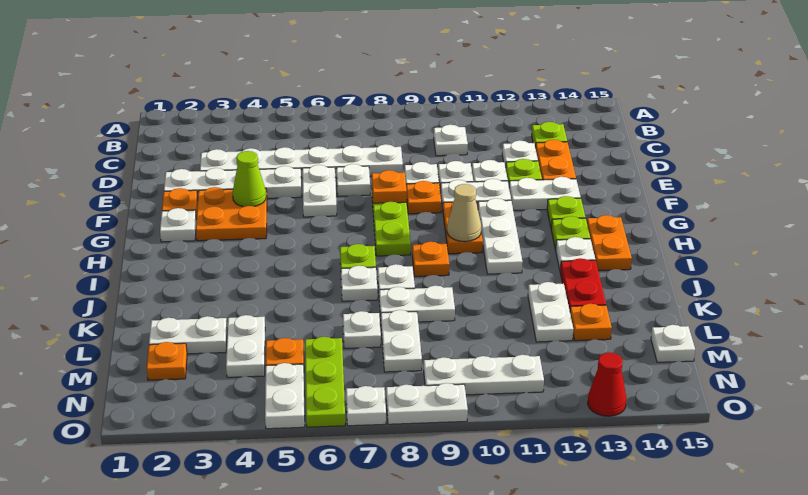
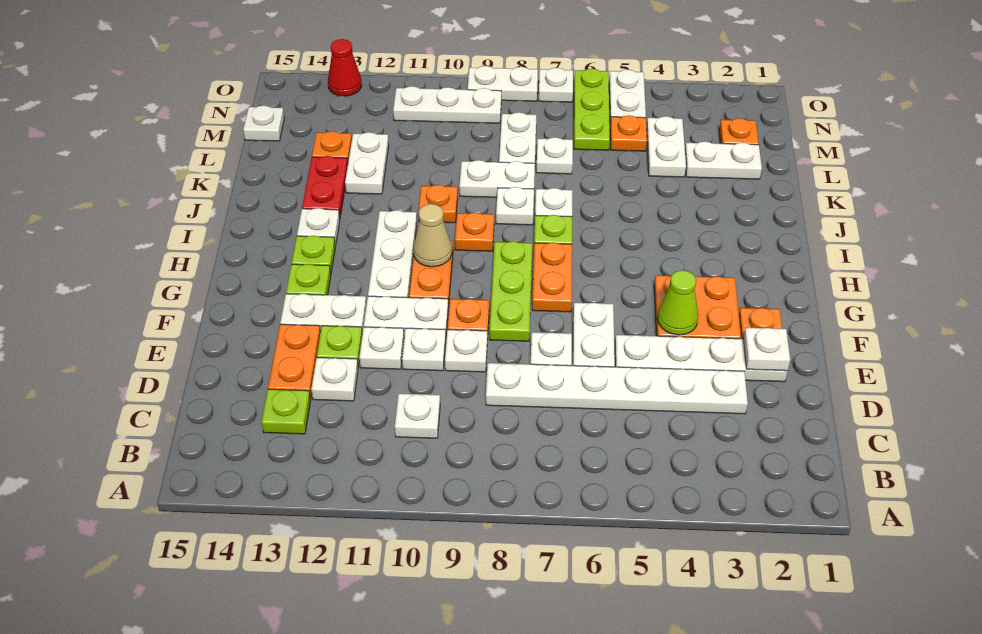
orange plate F8 level 2 -> orange plate J10 level 1
white plate G2 level 1 -> white plate E2 level 2
orange plate H14:I14 level 1 -> orange plate G7:H7 level 1

